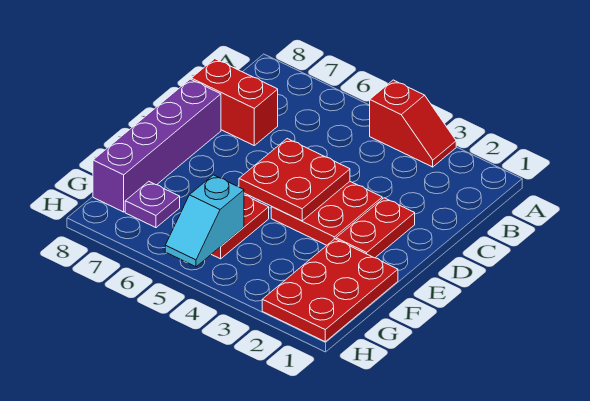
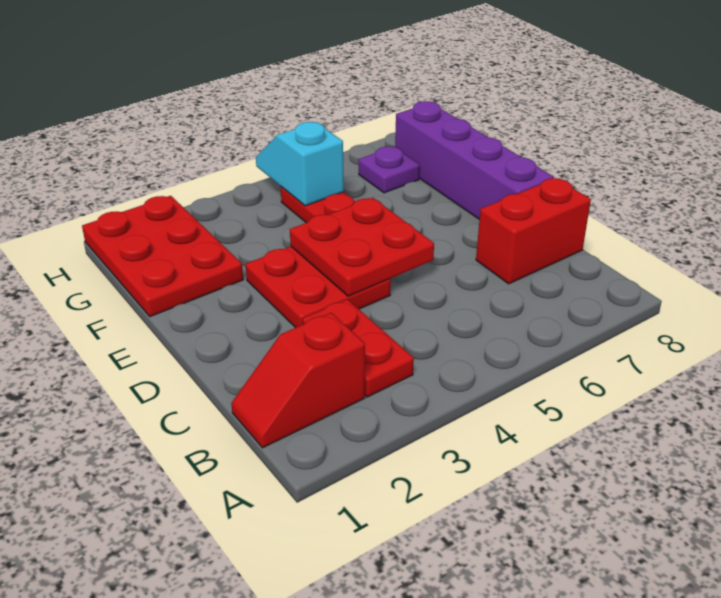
red slope A3:A4 level 1 top 4 -> red slope B1:B2 level 1 top 2
red plate D2:E2 level 1 -> red plate B3:C3 level 1

